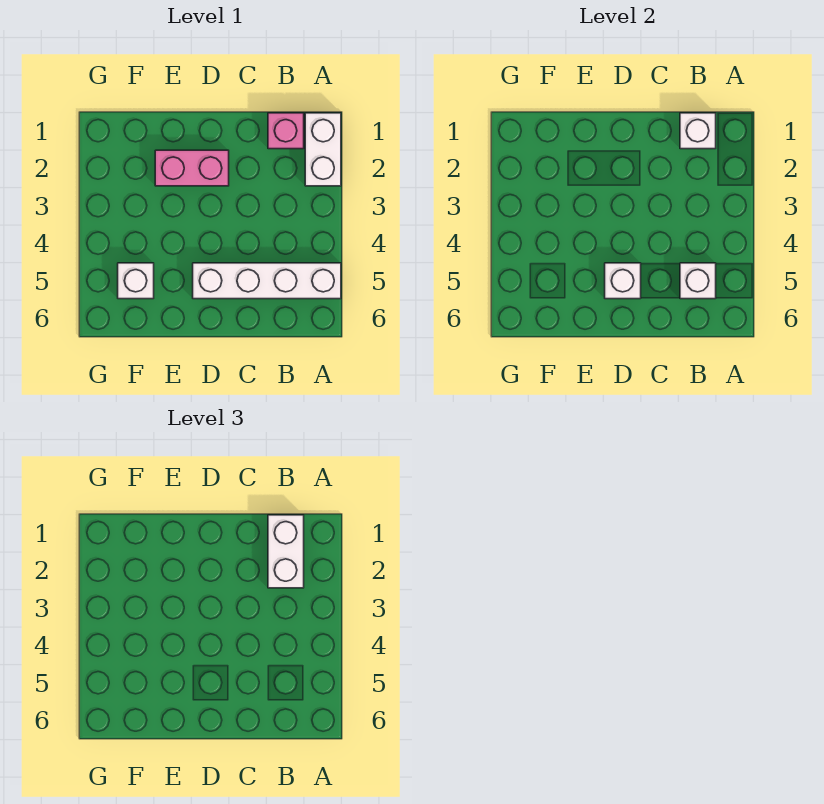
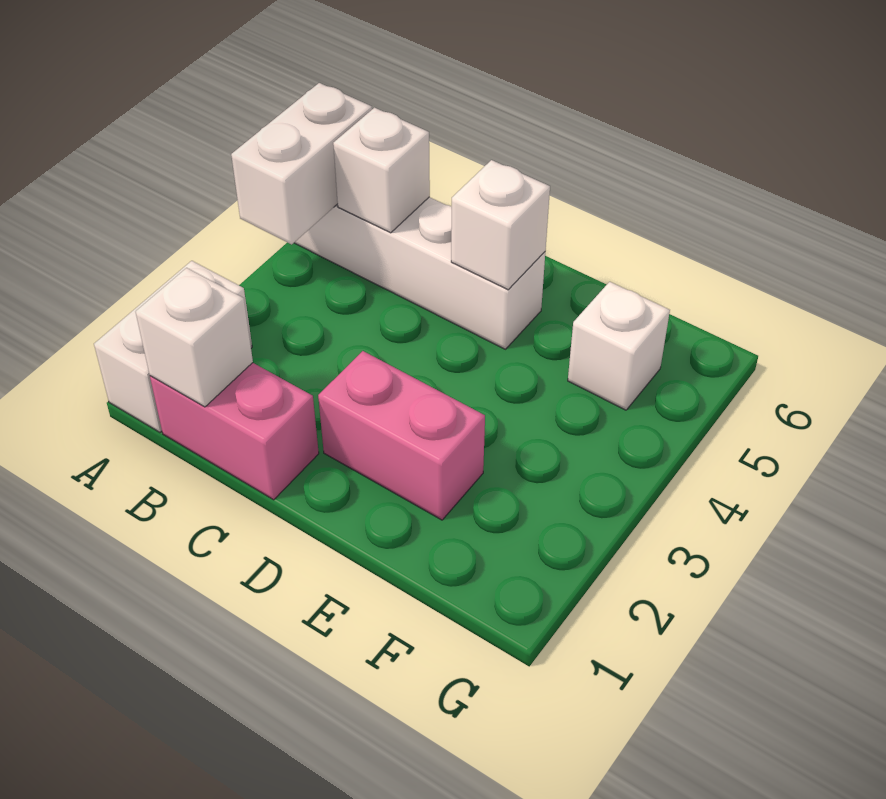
pink brick B1 level 1 -> pink brick B1:C1 level 1
white brick B1:B2 level 3 -> white brick A4:A5 level 2

